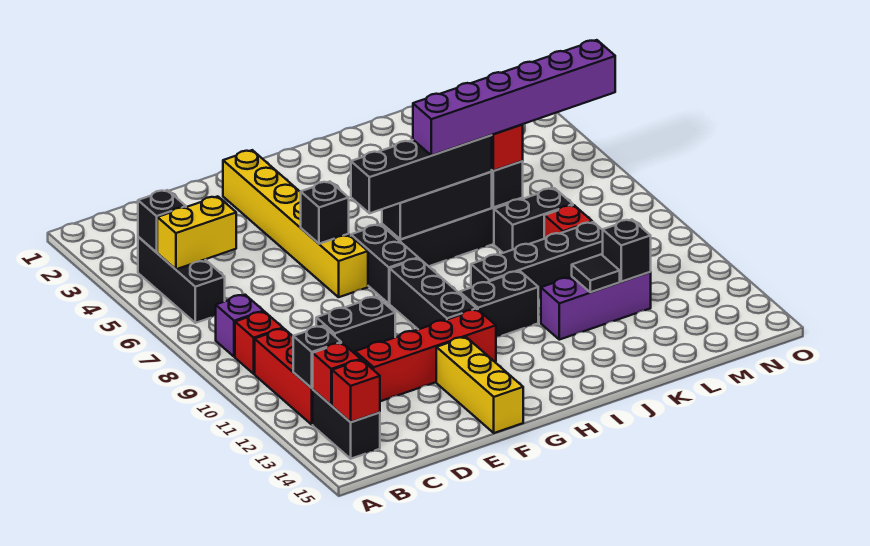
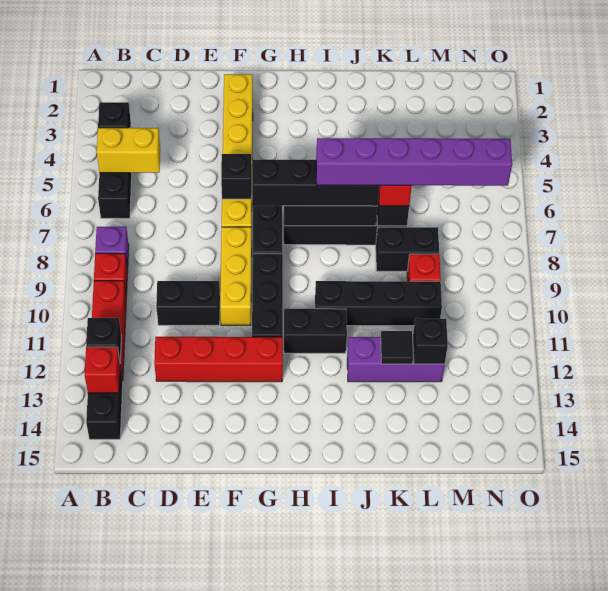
red brick B14 level 2 -> none
yellow brick F13:F15 level 1 -> yellow brick F8:F10 level 1

